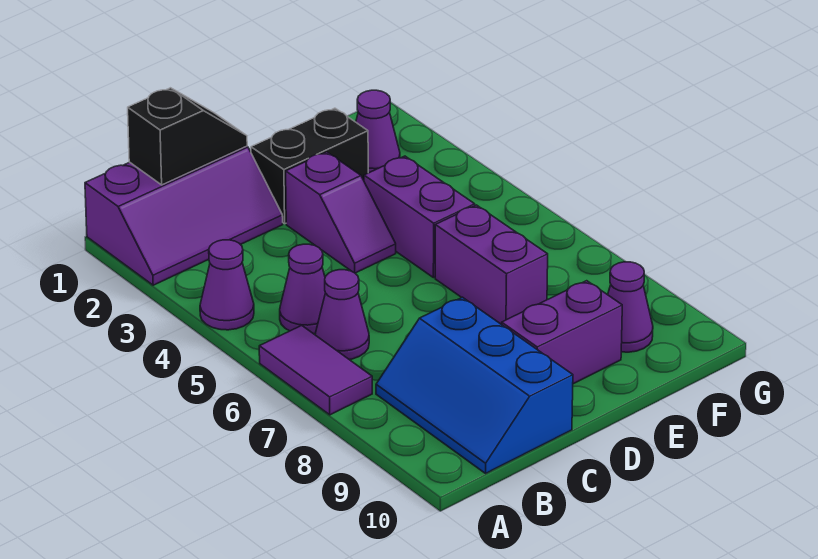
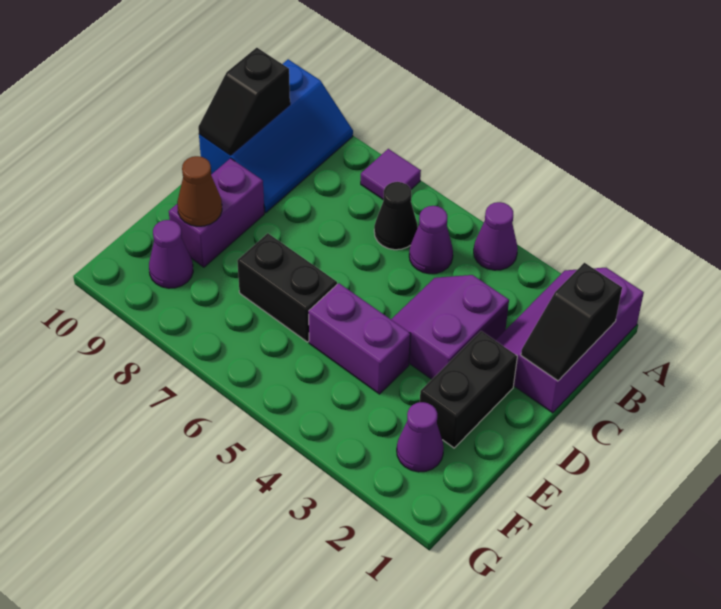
purple tile A6:A7 level 1 -> purple tile A7 level 1
purple cone B6 level 1 -> black cone B6 level 1
blue slope B8:C10 level 1 top C -> blue slope A9:C10 level 1 top 10
none -> black slope B10:C10 level 2 top B
purple slope D3:D4 level 1 top 3 -> purple slope C3:D4 level 1 top 3
purple brick E6:E7 level 1 -> black brick E6:E7 level 1
none -> brown cone E9 level 2

